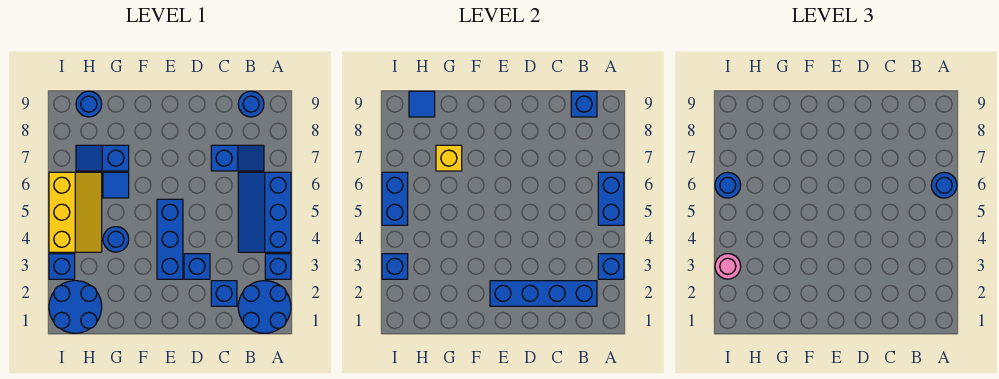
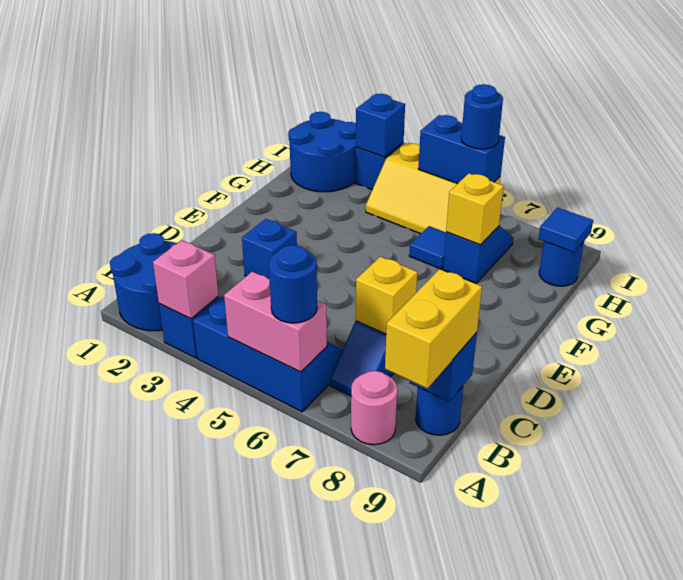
blue brick A3 level 2 -> pink brick A3 level 2
blue brick A5:A6 level 2 -> pink brick A5:A6 level 2
none -> yellow brick A9:B9 level 3
blue brick B2:E2 level 2 -> none
blue brick C2 level 1 -> none
none -> yellow brick C7 level 2
blue brick E3:E5 level 1 -> none
blue round brick G4 level 1 -> none
pink round brick I3 level 3 -> pink round brick A8 level 1

